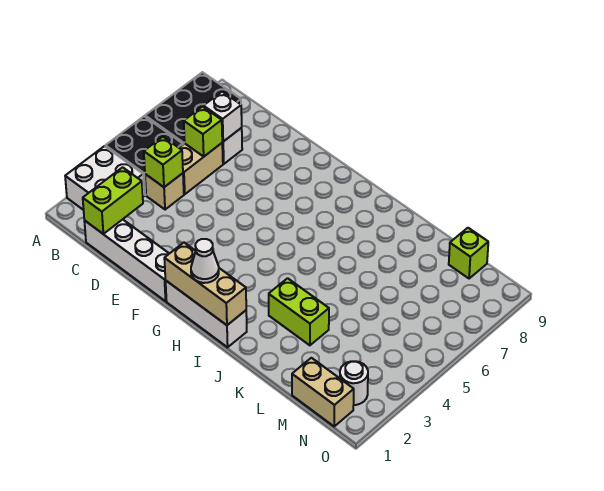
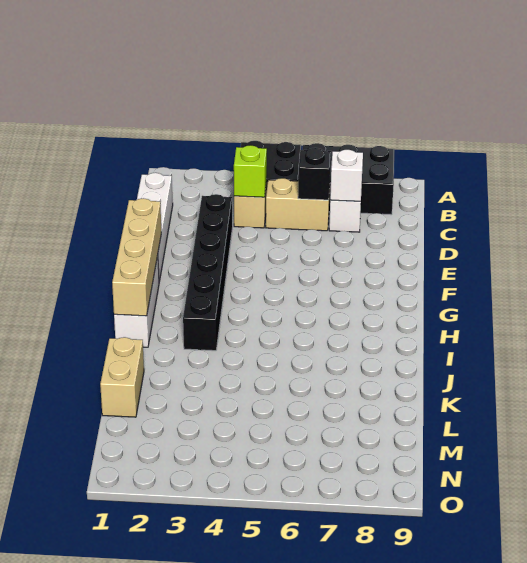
white brick A2:B3 level 1 -> none
lime brick C1:C2 level 2 -> none
lime brick C6 level 2 -> black brick C6 level 2
none -> black brick D3:I3 level 1
tan brick G1:I1 level 2 -> tan brick F1:I1 level 2
white cone H1 level 3 -> none
lime brick J3:K3 level 1 -> none
tan brick M1:N1 level 1 -> tan brick K1:L1 level 1
lime brick M9 level 1 -> none
white round brick N2 level 1 -> none

